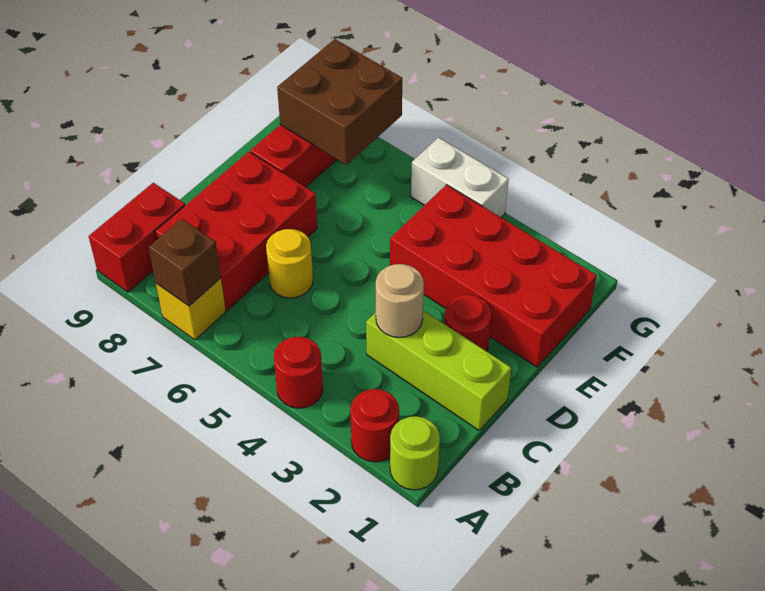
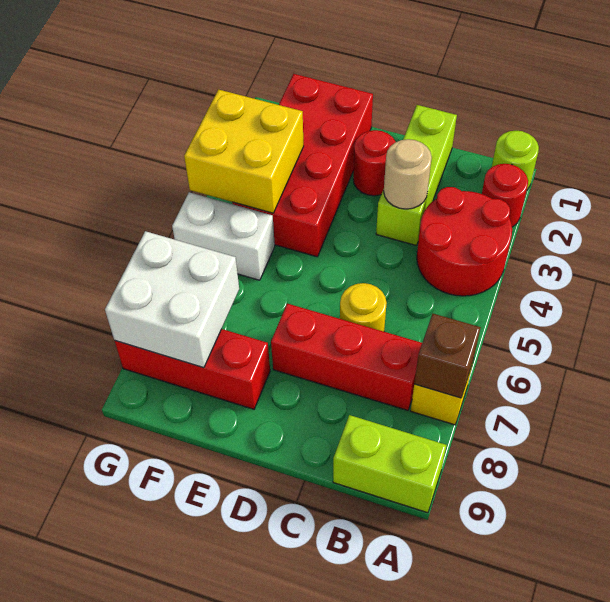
red round brick A4 level 1 -> red round brick A3:B4 level 1
red brick A9:B9 level 1 -> lime brick A9:B9 level 1
red brick B7:D8 level 1 -> red brick B7:D7 level 1
none -> yellow brick F3:G4 level 2
brown brick F7:G8 level 2 -> white brick F7:G8 level 2
white brick G4:G5 level 1 -> white brick F5:G5 level 1

